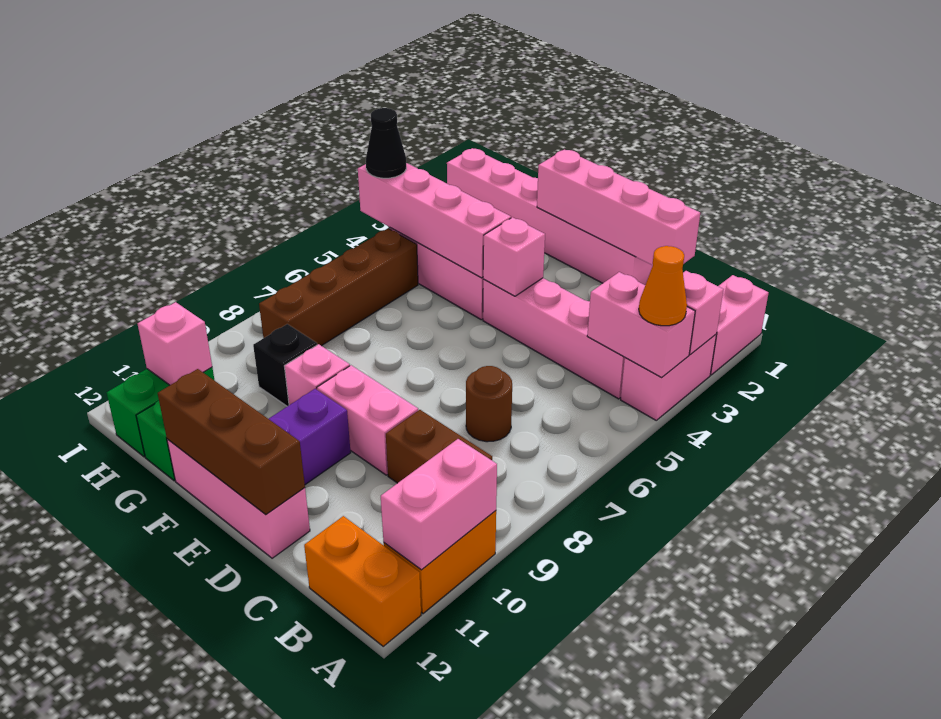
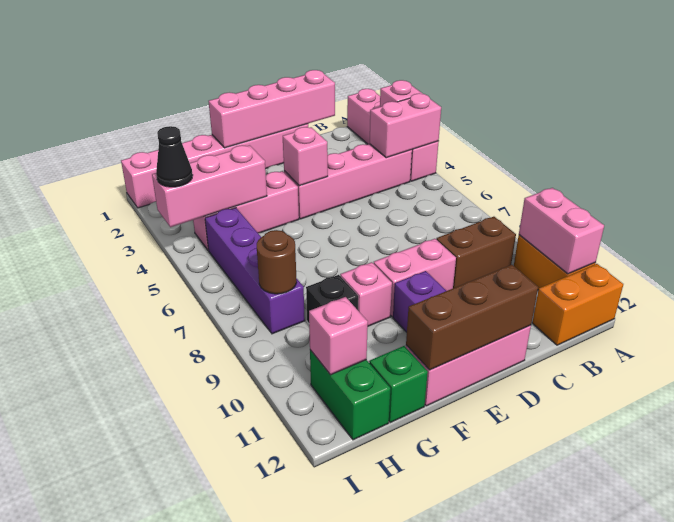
orange cone A4 level 3 -> none
brown round brick C7 level 1 -> brown round brick H8 level 2
pink brick F4:I4 level 2 -> pink brick G4:I4 level 2
brown brick H5:H8 level 1 -> purple brick H5:H8 level 1

